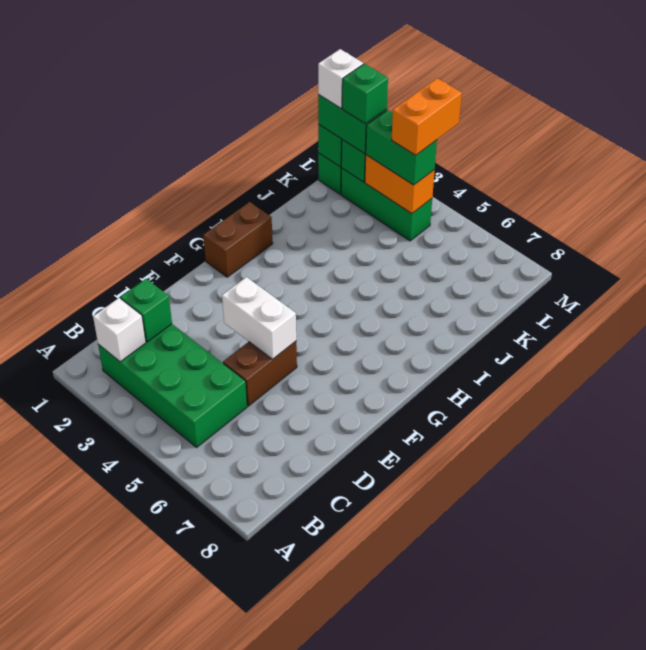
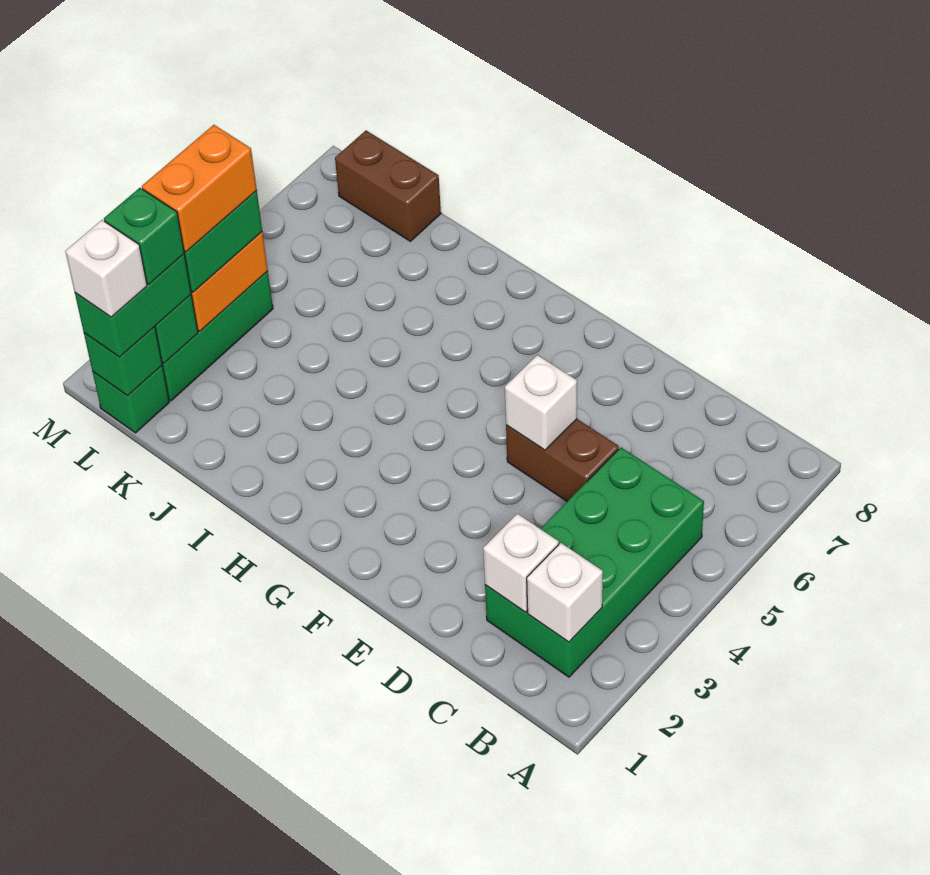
green brick C2 level 2 -> white brick C2 level 2
white brick E4:E5 level 2 -> white brick E5 level 2
brown brick G1:H1 level 1 -> brown brick K8:L8 level 1
orange brick L4:M4 level 4 -> orange brick L3:L4 level 4

